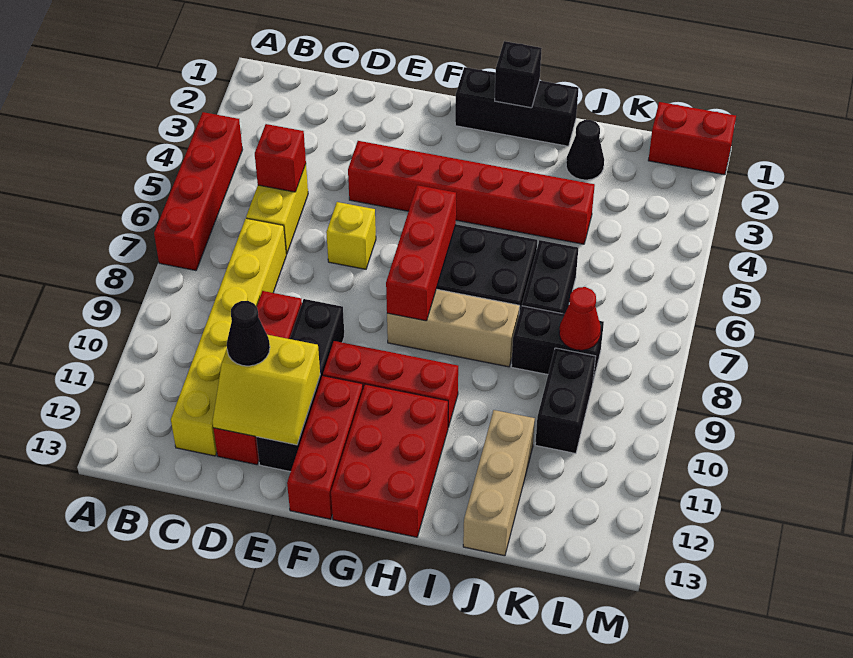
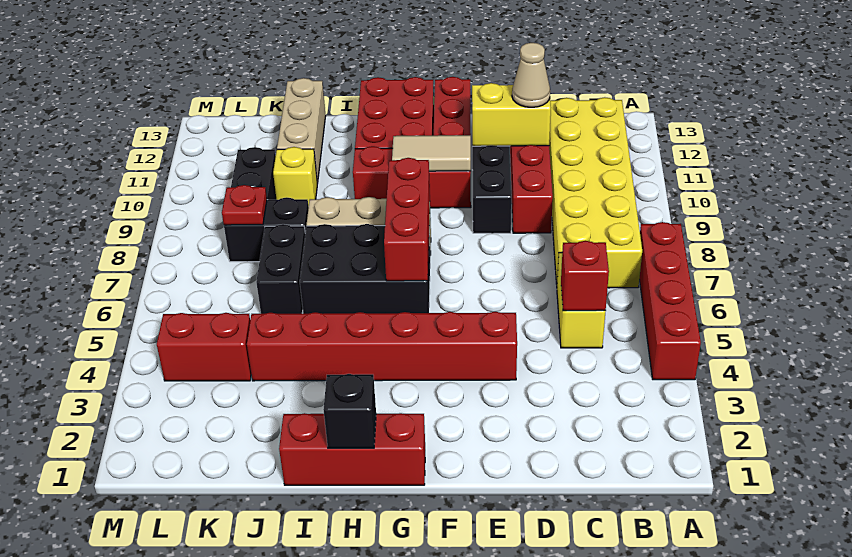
yellow brick C7:C12 level 1 -> yellow brick B7:C12 level 1
black cone D11 level 3 -> tan cone D11 level 3
yellow brick E6 level 1 -> yellow brick J10 level 1
none -> tan tile F10:G10 level 2
black brick G1:I1 level 1 -> red brick G1:I1 level 1
black cone J2 level 1 -> none
red cone K8 level 2 -> red plate K8 level 2
red brick L1:M1 level 1 -> red brick K4:L4 level 1

